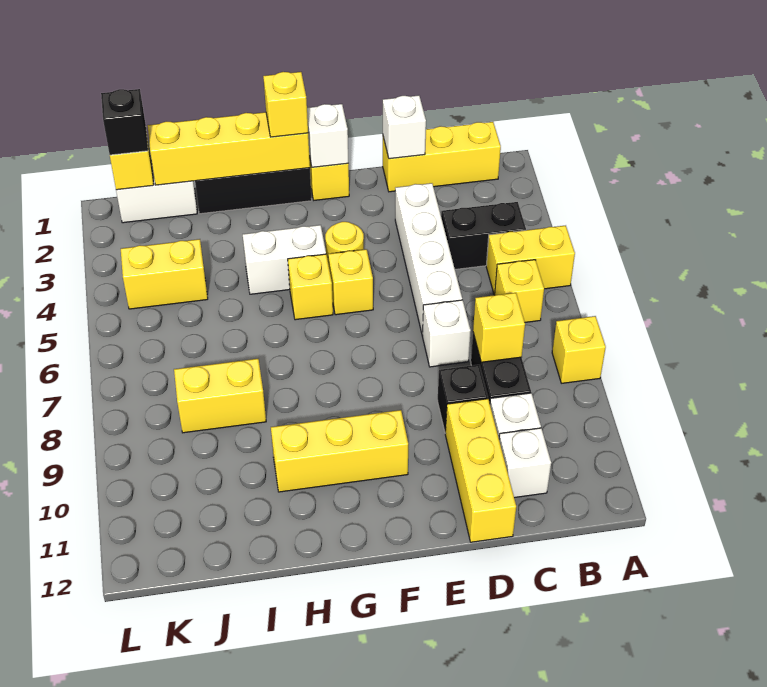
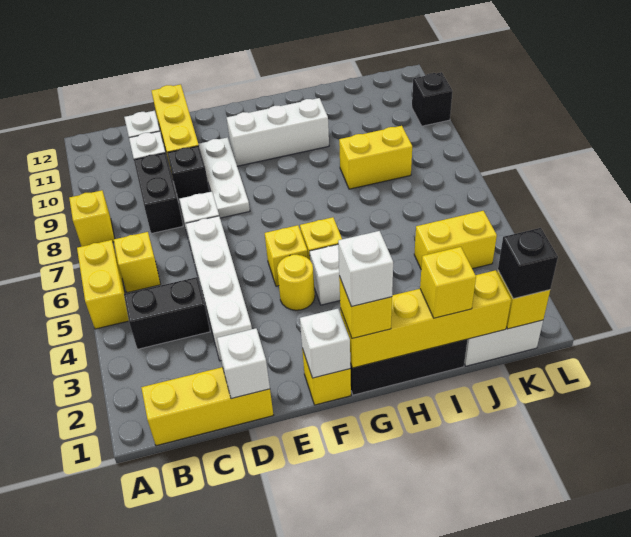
yellow brick A5:B5 level 1 -> yellow brick A5:A6 level 1
yellow brick C8 level 2 -> yellow brick I1 level 3
none -> white plate E8:E10 level 1
yellow brick F10:H10 level 1 -> white brick F10:H10 level 1
none -> white brick G1 level 4
none -> black brick L10 level 1

